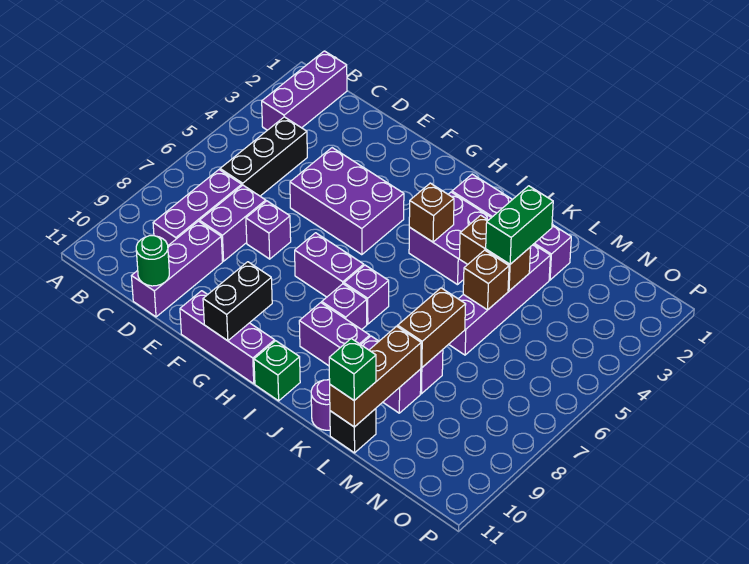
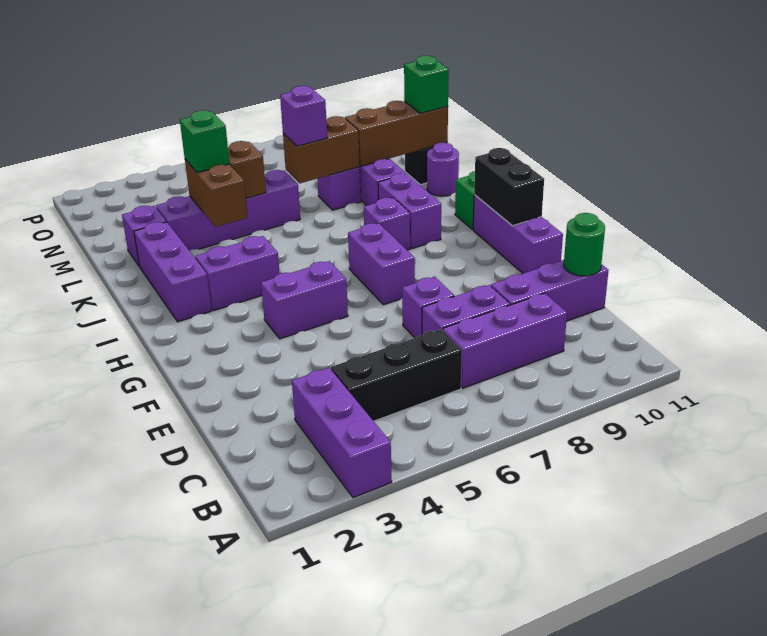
purple brick B1:B3 level 1 -> purple brick A3:C3 level 1
purple brick E4:G5 level 1 -> purple brick G4:G5 level 1
black brick G10:G11 level 2 -> black brick G11:H11 level 2
purple brick I3:J4 level 1 -> purple brick I3:I4 level 1
brown brick I4 level 2 -> none
purple brick I7 level 1 -> purple brick L7 level 3
green brick L3:L4 level 3 -> green brick L4 level 3

